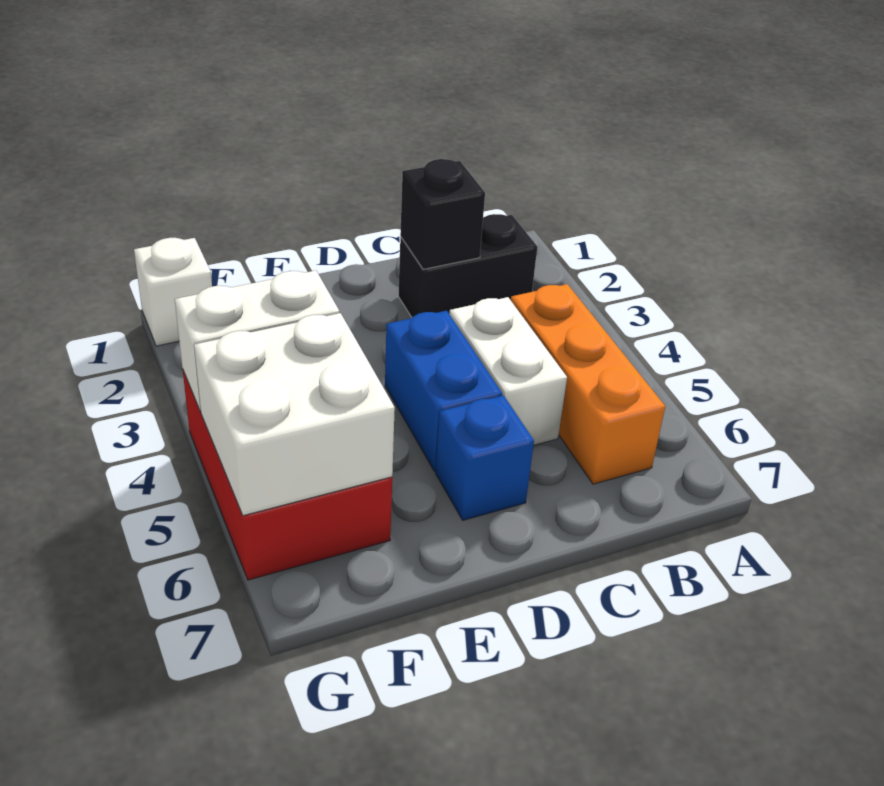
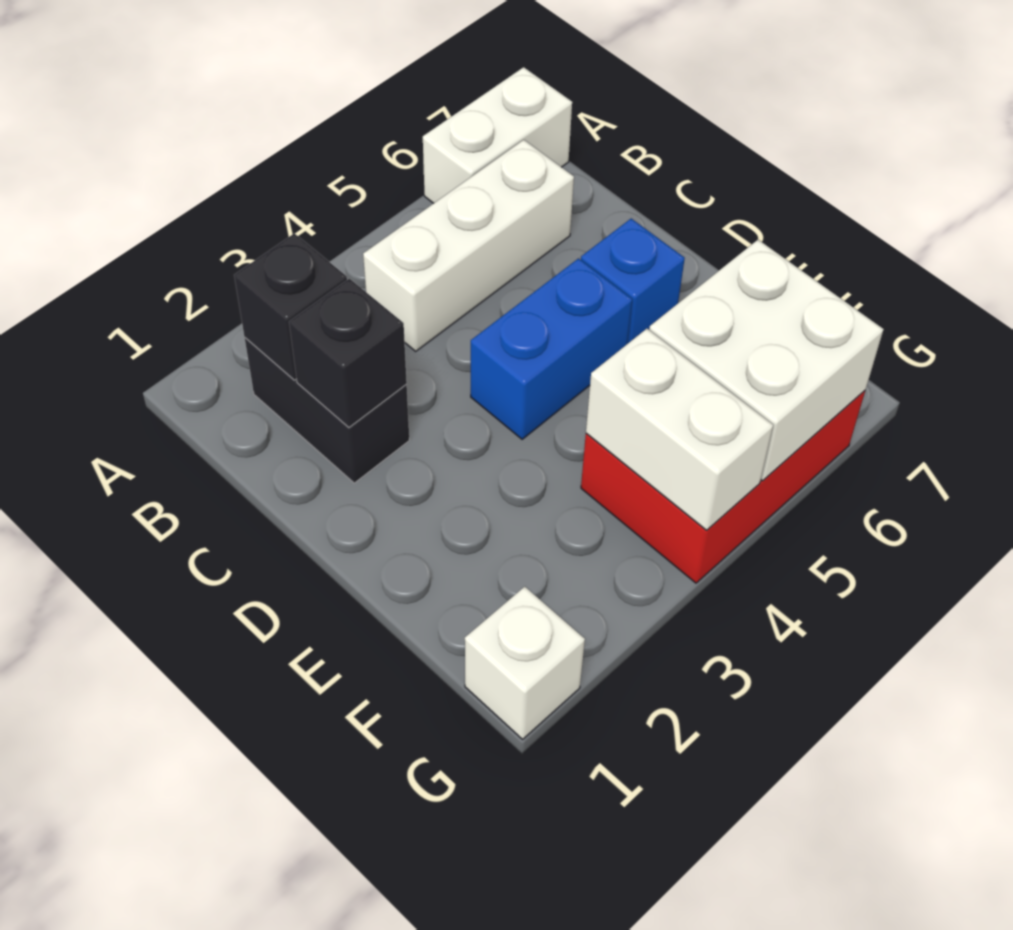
none -> black brick B2 level 2
orange brick B4:B6 level 1 -> white brick B4:B6 level 1
white brick C4:C5 level 1 -> white brick A6:A7 level 1

